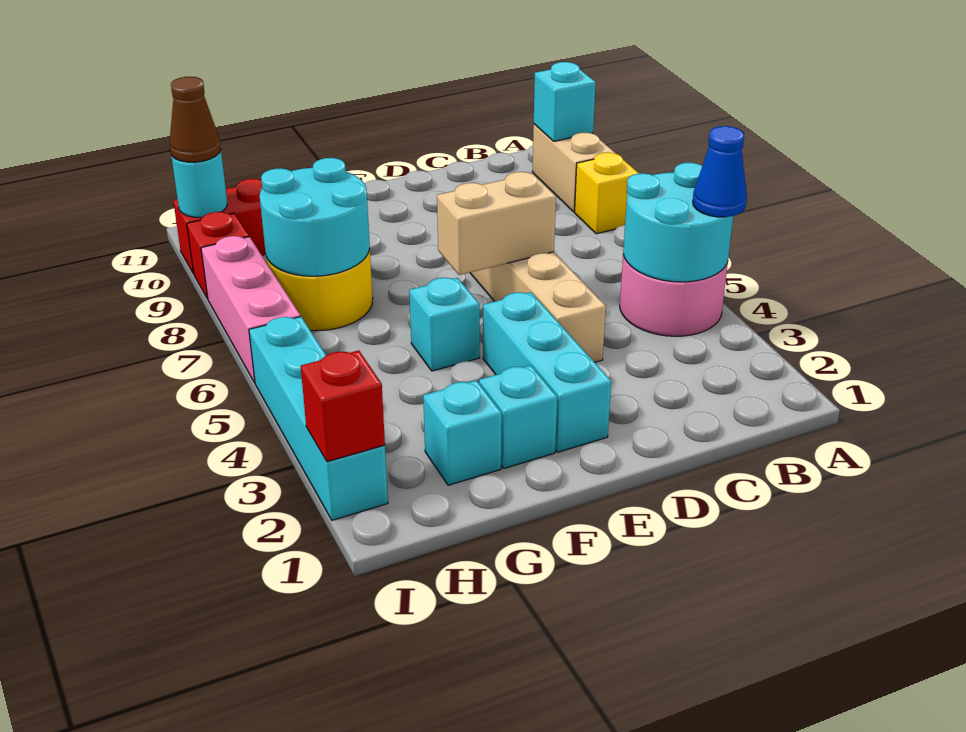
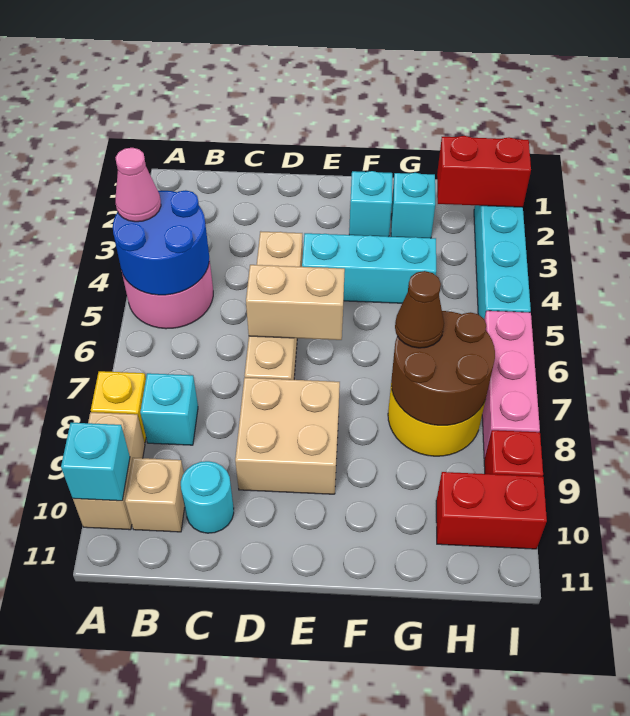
cyan round brick A4:B5 level 2 -> blue round brick A4:B5 level 2
blue cone A4 level 3 -> pink cone A4 level 3
none -> tan brick B10 level 1
none -> tan brick D8:E9 level 1
cyan brick E2:E4 level 1 -> cyan brick E4:G4 level 1
cyan brick F5 level 1 -> cyan brick B8 level 1
cyan round brick G7:H8 level 2 -> brown round brick G7:H8 level 2
red brick I2 level 2 -> red brick H2:I2 level 2
cyan round brick I10 level 2 -> cyan round brick C10 level 1
brown cone I10 level 3 -> brown cone G7 level 3

